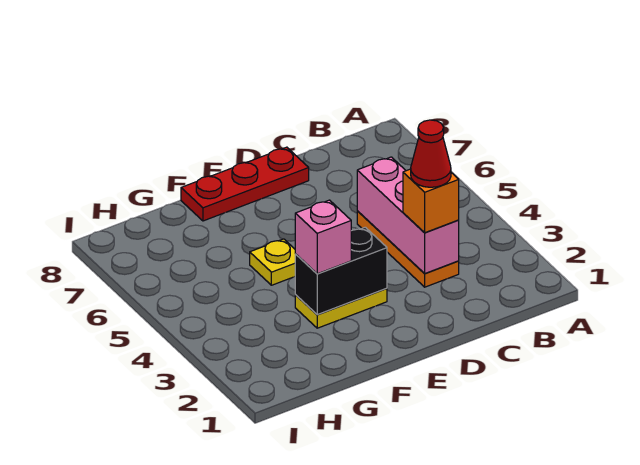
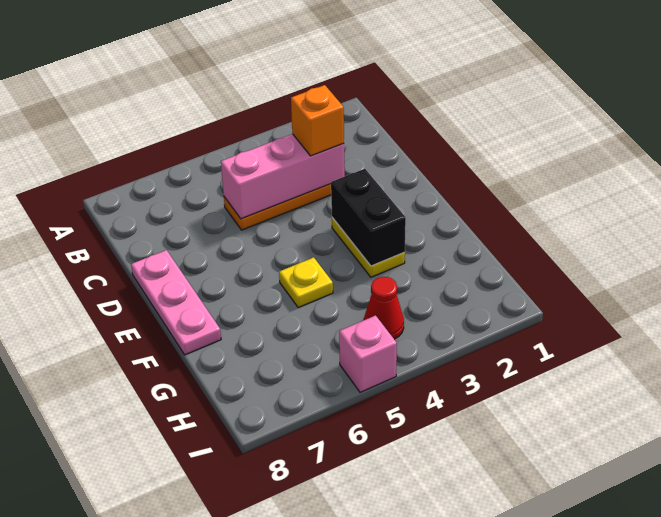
red cone C3 level 4 -> red cone H4 level 1
red plate D8:F8 level 1 -> pink plate D8:F8 level 1
pink brick F3 level 3 -> pink brick I5 level 1

